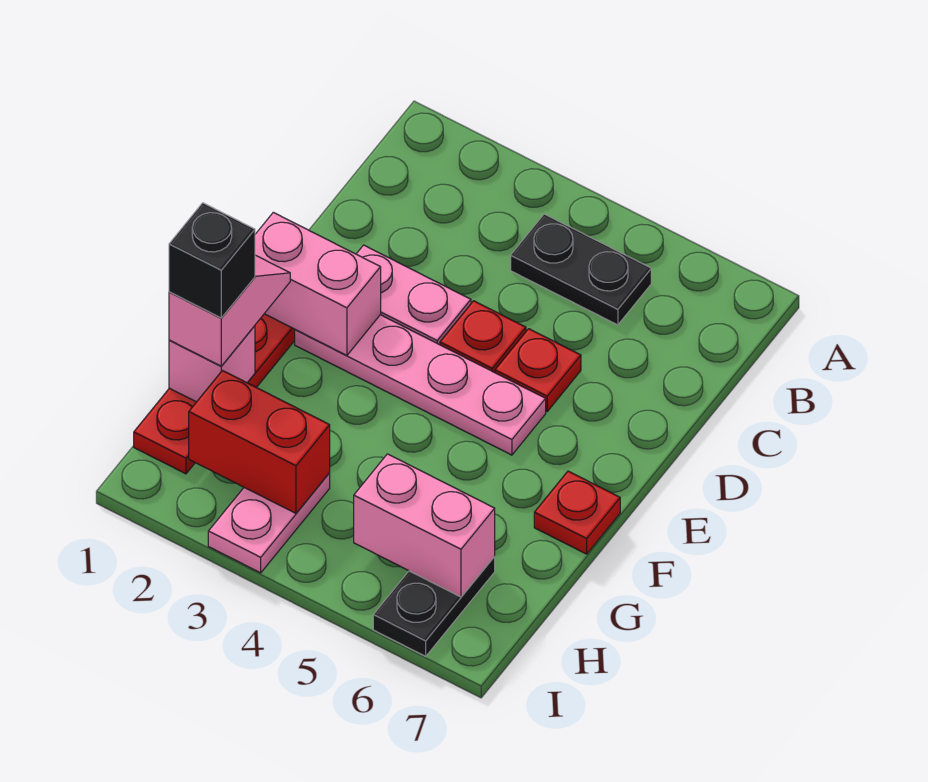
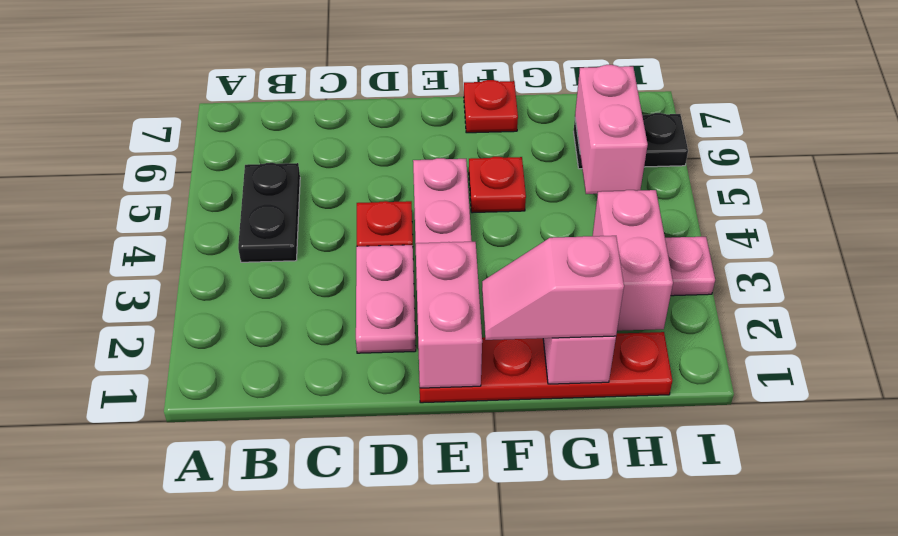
red plate D5 level 1 -> red plate F5 level 1
black brick G1 level 4 -> none
red brick H2:H3 level 2 -> pink brick H2:H3 level 2

